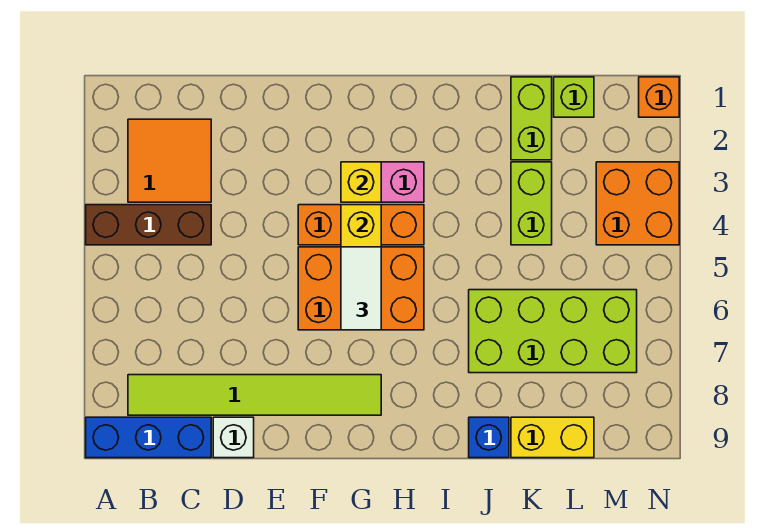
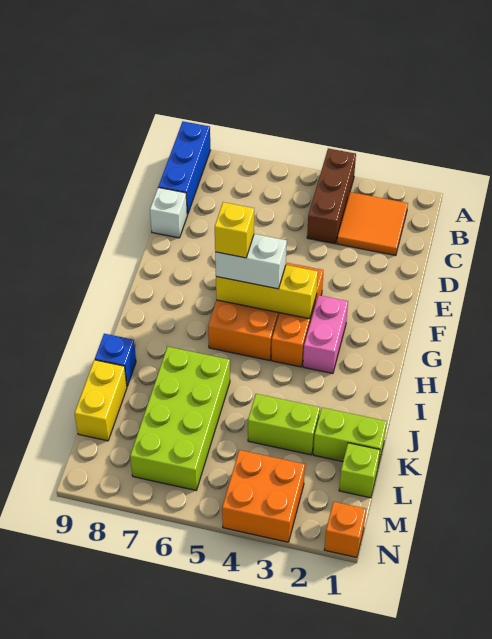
lime tile B8:G8 level 1 -> none
yellow brick G3 level 2 -> yellow brick G6 level 4
white tile G5:G6 level 3 -> white brick G5:G6 level 3

